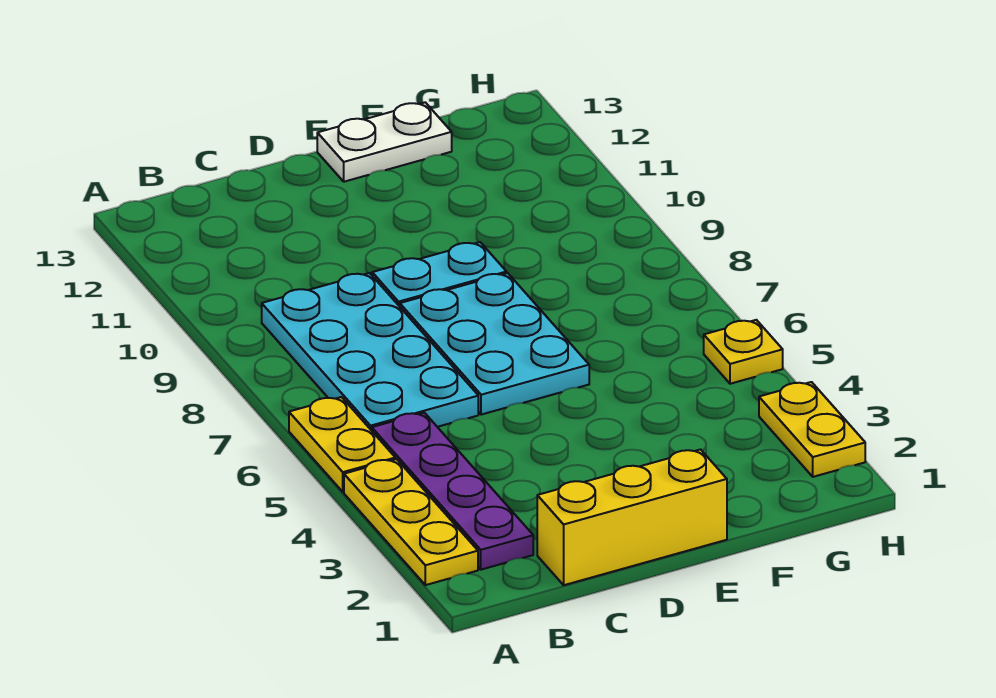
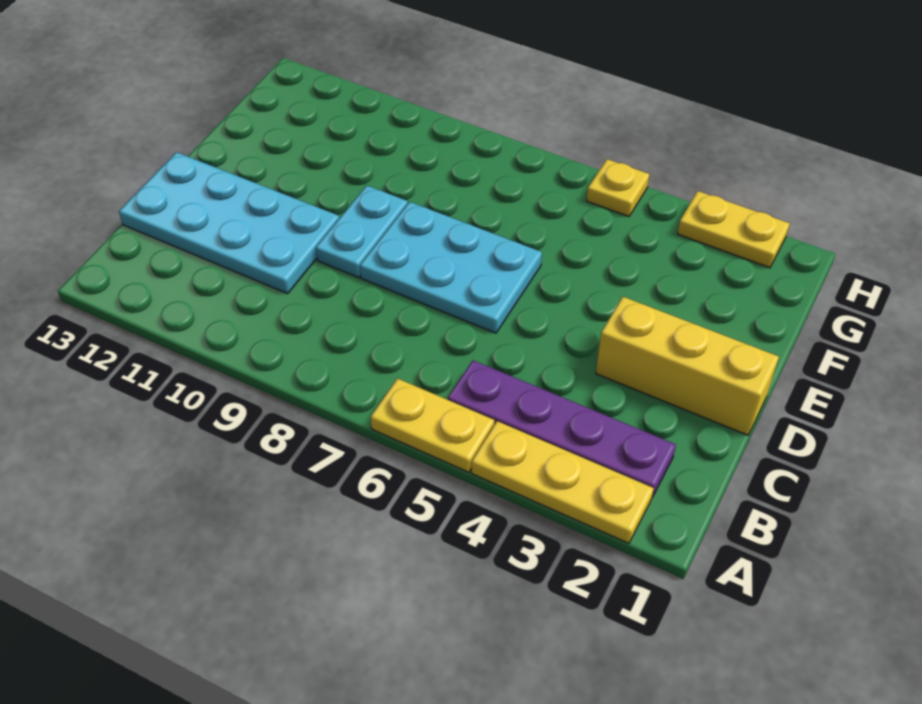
cyan plate B6:C9 level 1 -> cyan plate C10:D13 level 1
yellow brick C1:E1 level 1 -> yellow brick D1:D3 level 1
white plate E13:F13 level 1 -> none

